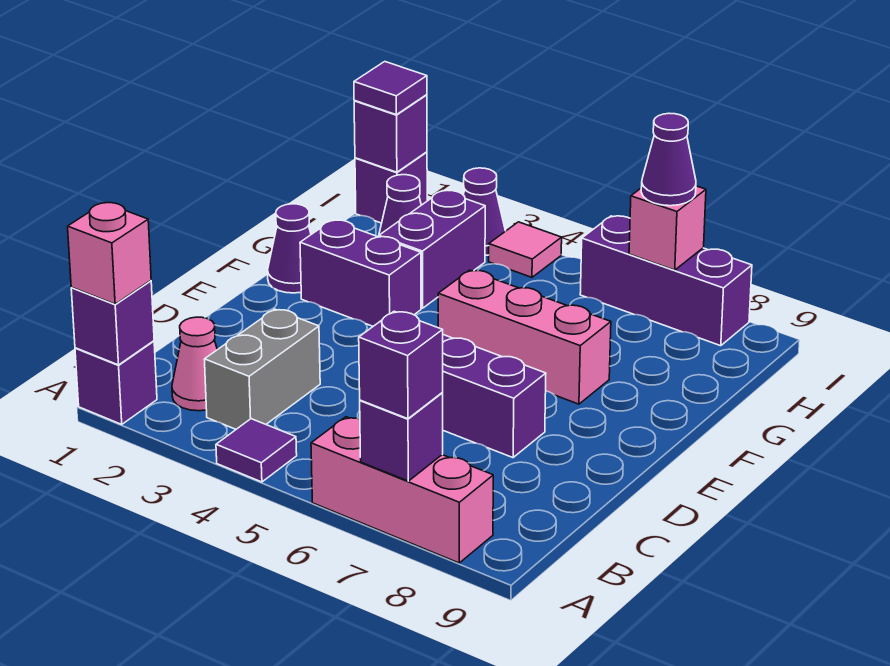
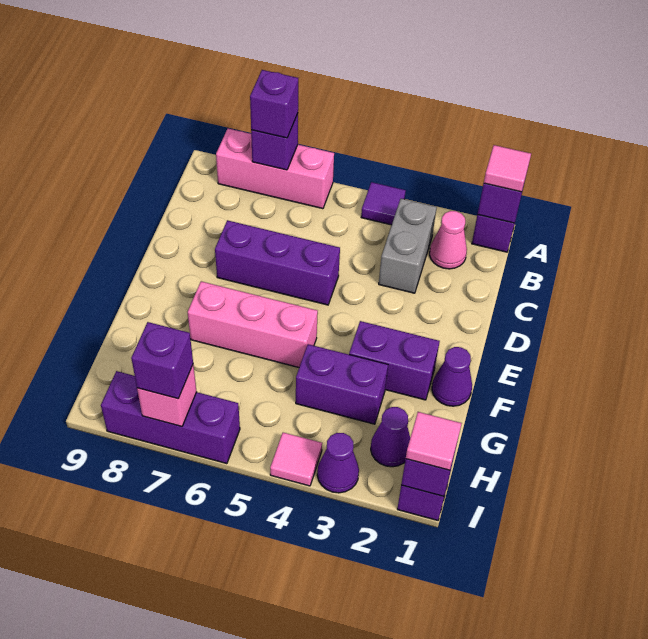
pink brick A1 level 3 -> pink tile A1 level 3
purple brick G3:H3 level 1 -> purple brick G3:G4 level 1
purple tile I1 level 3 -> pink tile I1 level 3
purple cone I7 level 3 -> purple brick I7 level 3

